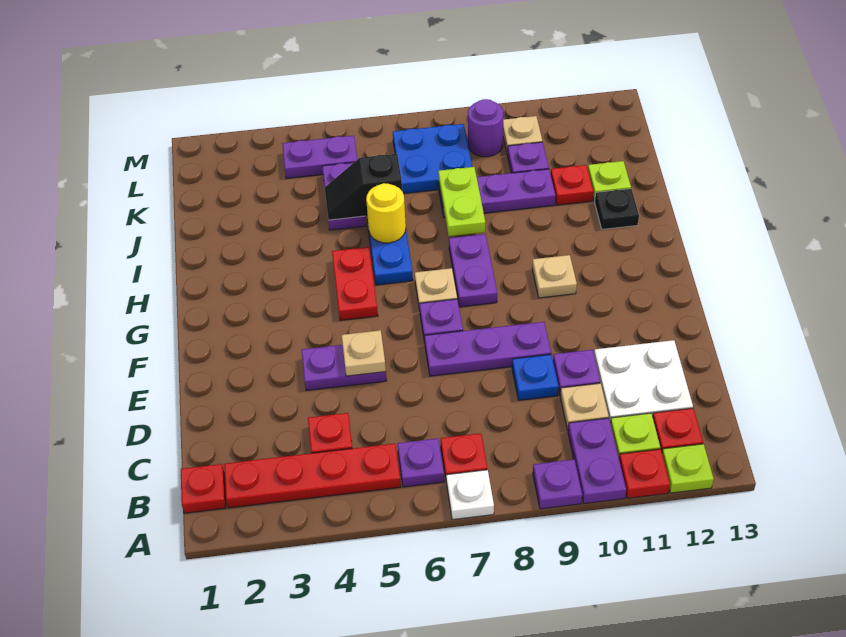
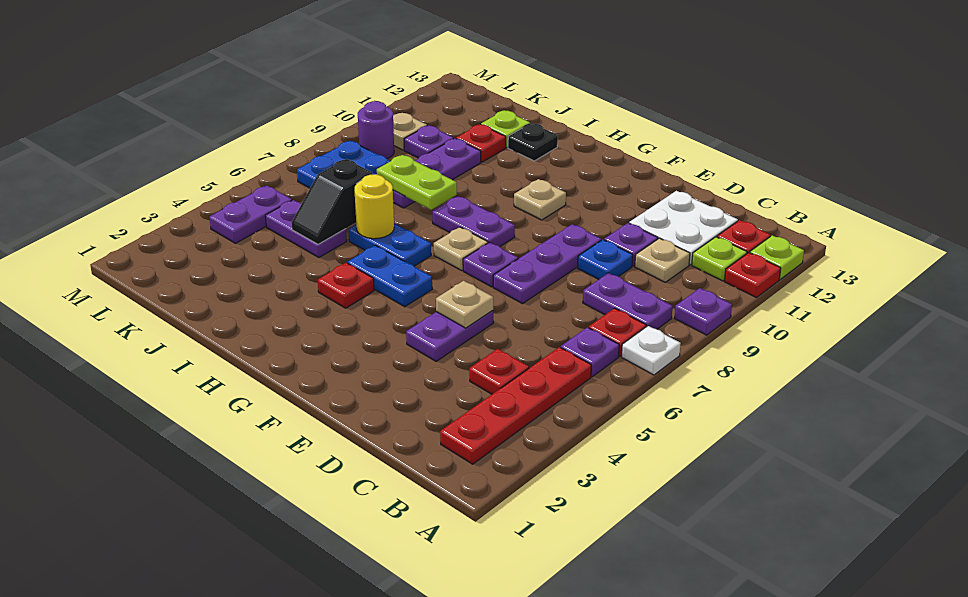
purple plate A10:B10 level 1 -> purple plate B8:C8 level 1
red plate B1 level 1 -> red plate H4 level 1
red plate G5:H5 level 1 -> blue plate G5:H5 level 1

